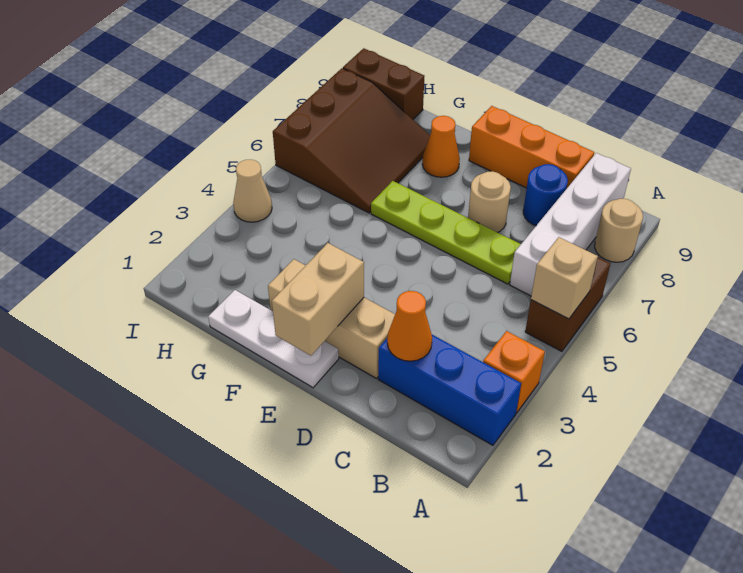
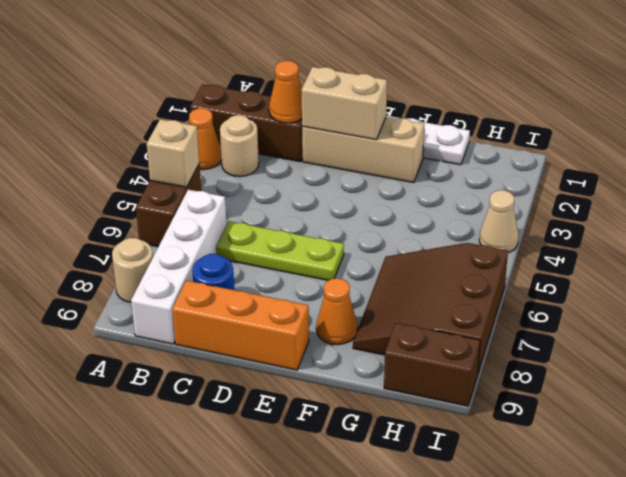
blue brick A2:C2 level 1 -> brown brick A2:C2 level 1
orange brick A3 level 1 -> orange cone A3 level 1
lime plate C6:F6 level 1 -> lime plate C6:E6 level 1
tan round brick D7 level 1 -> tan round brick B3 level 1
tan brick E1:E2 level 2 -> tan brick D2:E2 level 2

